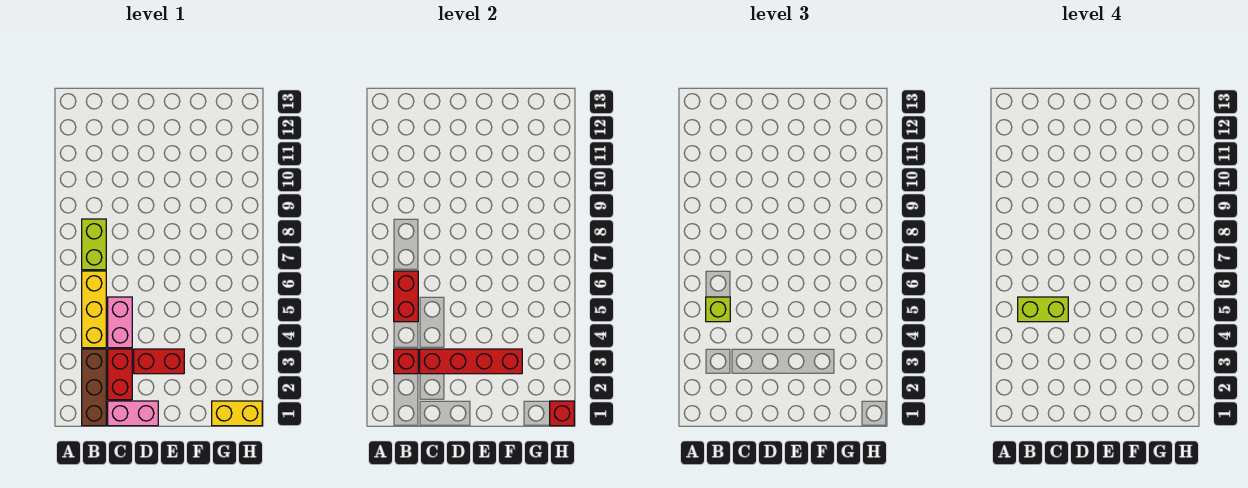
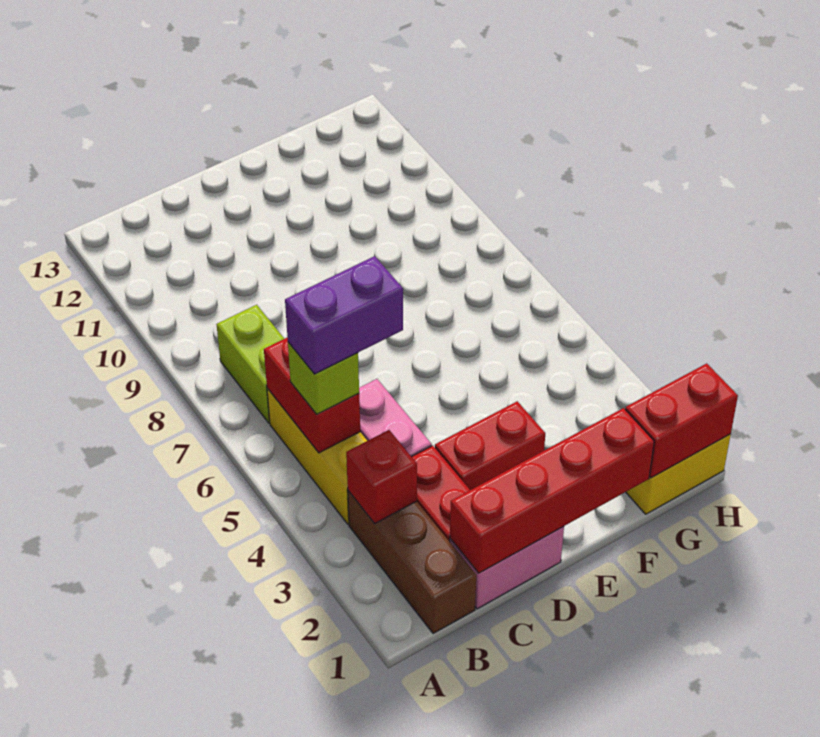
lime brick B5:C5 level 4 -> purple brick B5:C5 level 4
red brick C3:F3 level 2 -> red brick C1:F1 level 2
red brick H1 level 2 -> red brick G1:H1 level 2

